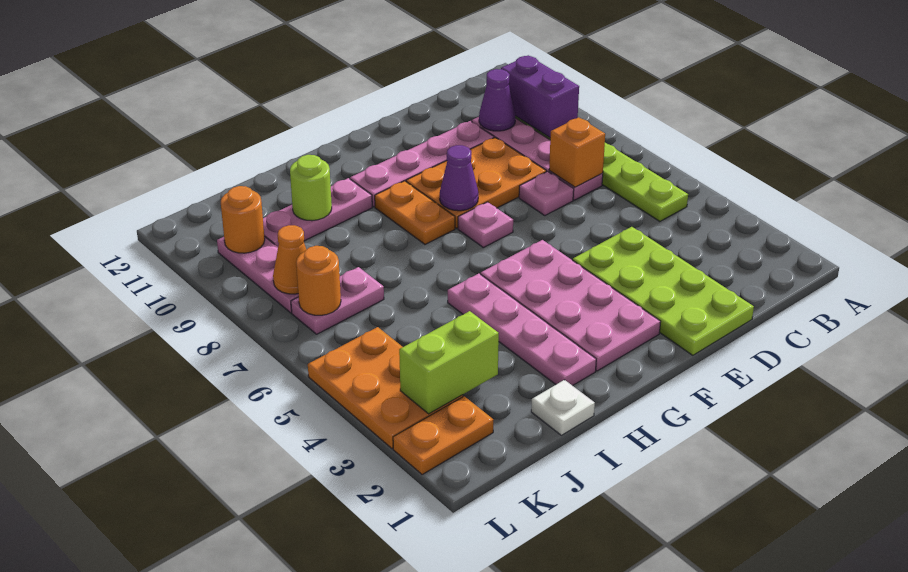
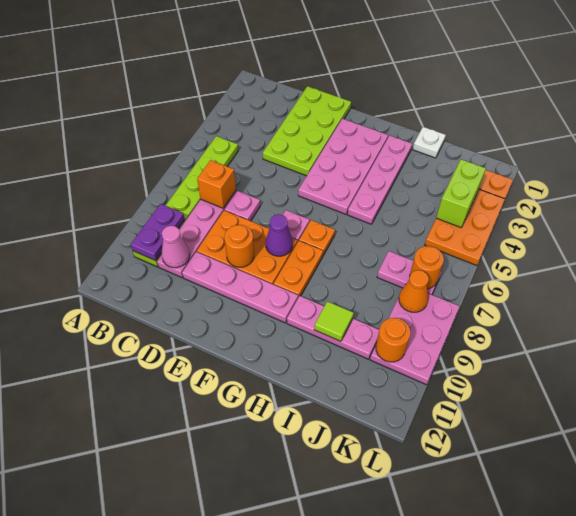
purple brick B9:B10 level 2 -> purple plate B9:B10 level 2
purple cone C10 level 2 -> pink cone C10 level 2
none -> orange round brick E9 level 2
none -> orange plate G7 level 1
lime round brick I10 level 2 -> lime tile I10 level 2
lime brick J3:K3 level 2 -> lime brick K3:K4 level 2
pink plate K8:K10 level 1 -> pink plate K8:L10 level 1

